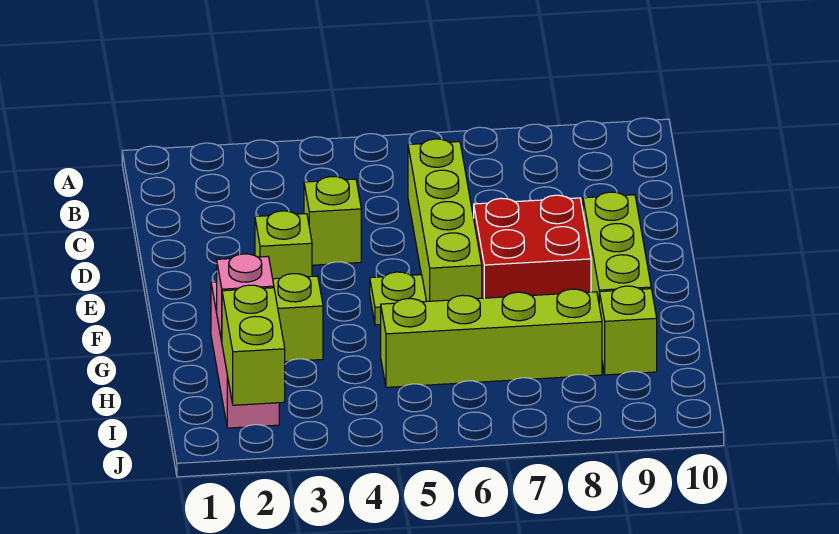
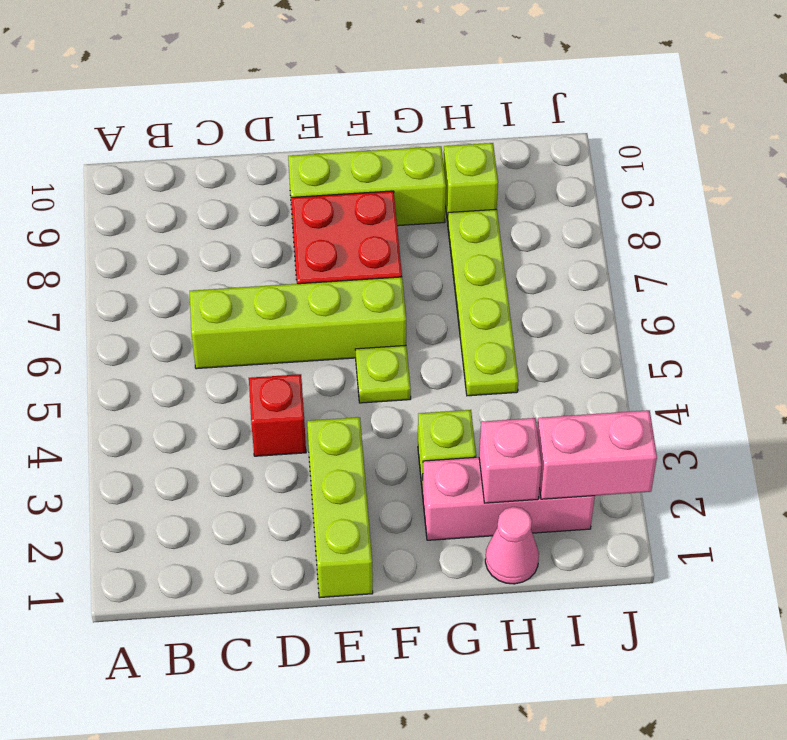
lime brick D4 level 1 -> red brick D4 level 1
lime brick E3 level 1 -> lime brick E1:E3 level 1
none -> pink cone H1 level 1
lime brick H5:H8 level 1 -> lime plate H5:H8 level 1
lime brick I2:J2 level 2 -> pink brick I2:J2 level 2

